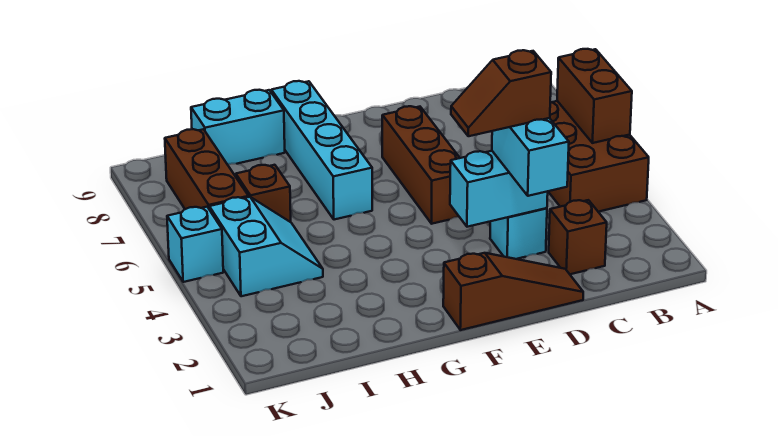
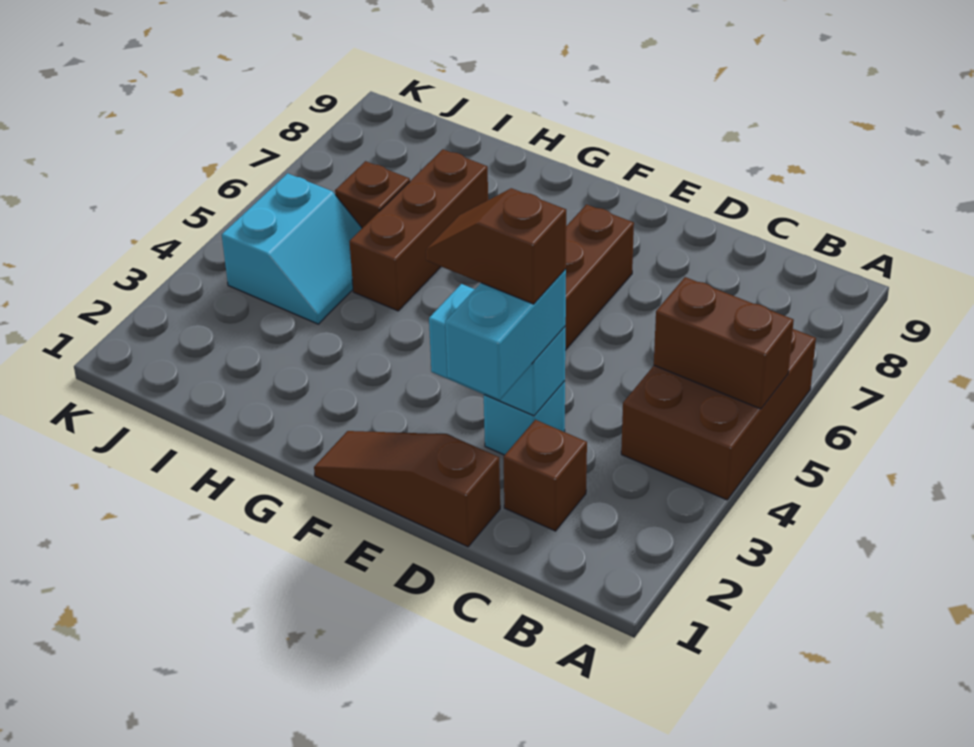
brown brick A5:A6 level 2 -> brown brick A5:B5 level 2
brown slope D1:F1 level 1 top F -> brown slope D1:F1 level 1 top D
cyan brick G6:G9 level 1 -> none
cyan brick H9:I9 level 1 -> none
brown brick J6:J8 level 1 -> brown brick H5:H7 level 1
cyan brick K5 level 1 -> none

